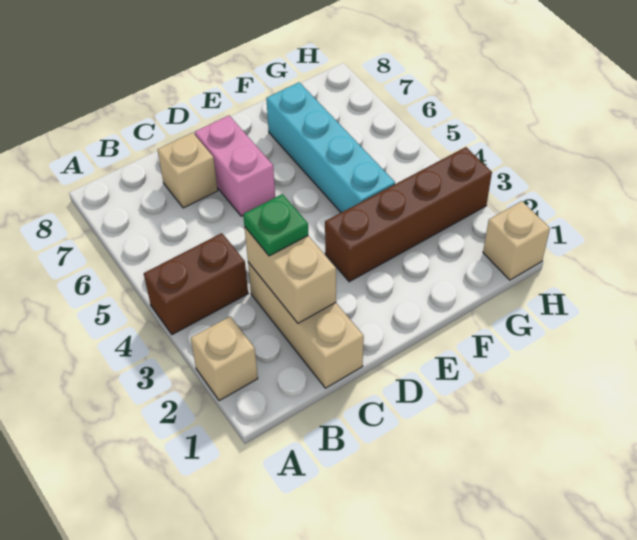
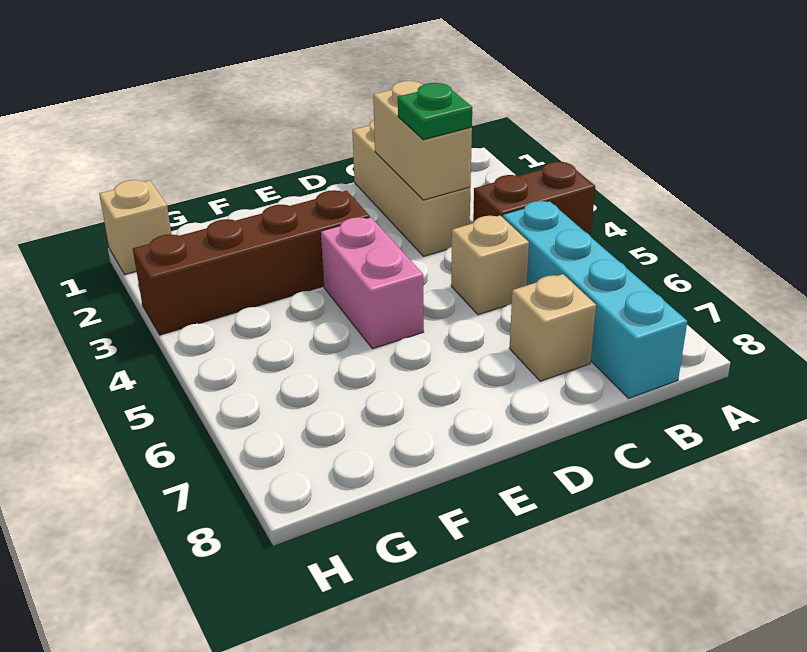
tan brick A2 level 1 -> tan brick C5 level 1
pink brick D6:D7 level 1 -> pink brick E4:E5 level 1
cyan brick F4:F7 level 1 -> cyan brick B5:B8 level 1

